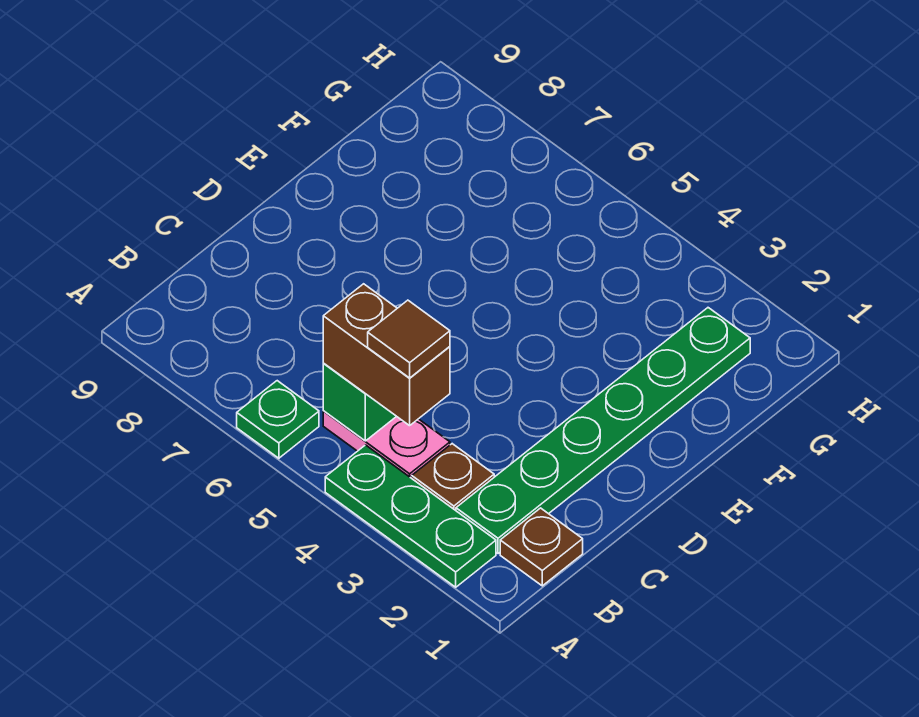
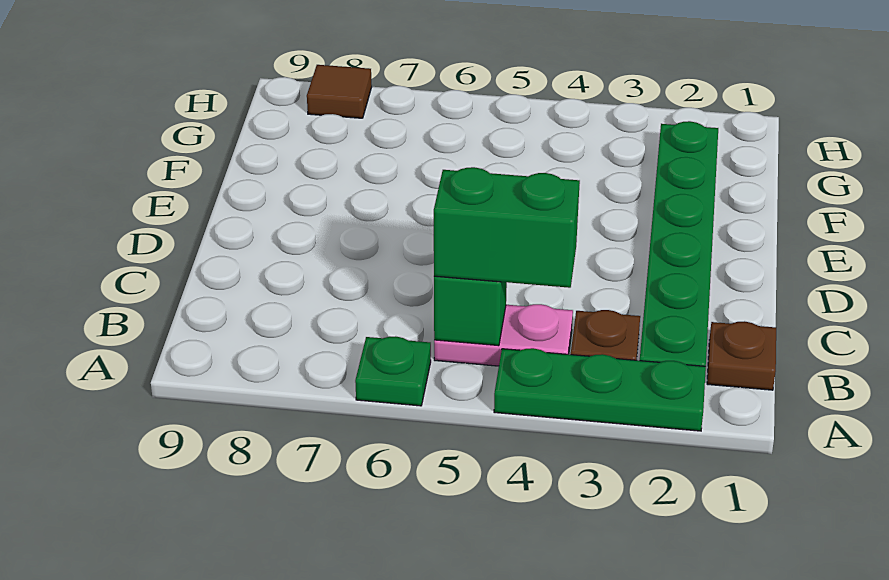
brown brick B4:B5 level 3 -> green brick B4:B5 level 3
brown tile B4 level 4 -> brown tile H8 level 1

